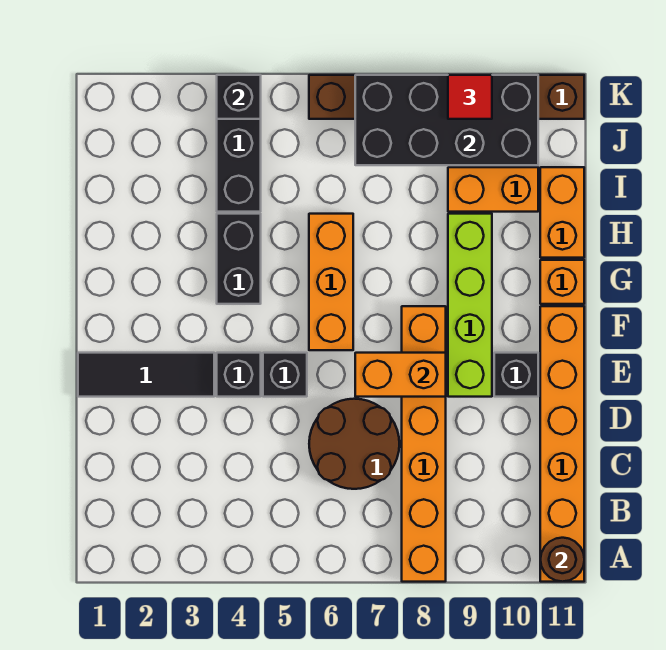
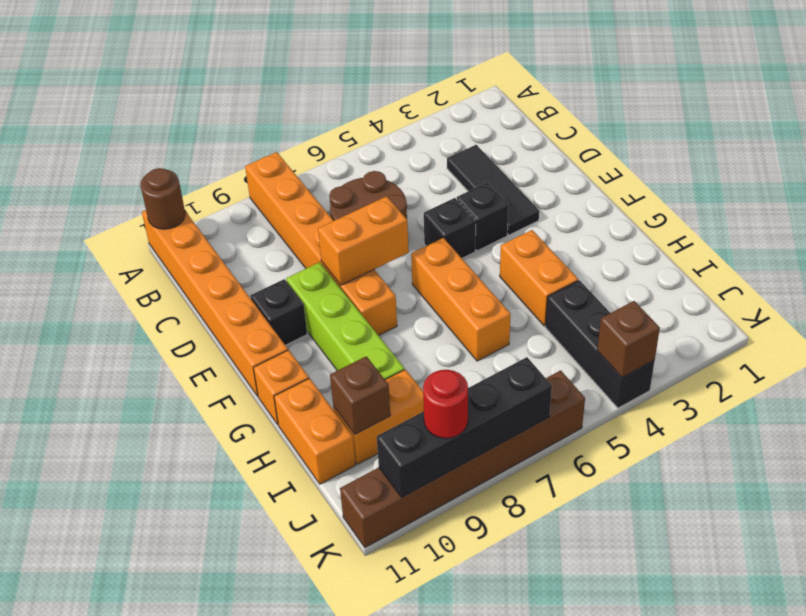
black tile E1:E3 level 1 -> black tile C3:E3 level 1
black brick G4:H4 level 1 -> orange brick G4:H4 level 1
none -> brown brick I10 level 2
black brick J7:K10 level 2 -> black brick K7:K10 level 2
black brick K4 level 2 -> brown brick K4 level 2
red tile K9 level 3 -> red round brick K9 level 3

